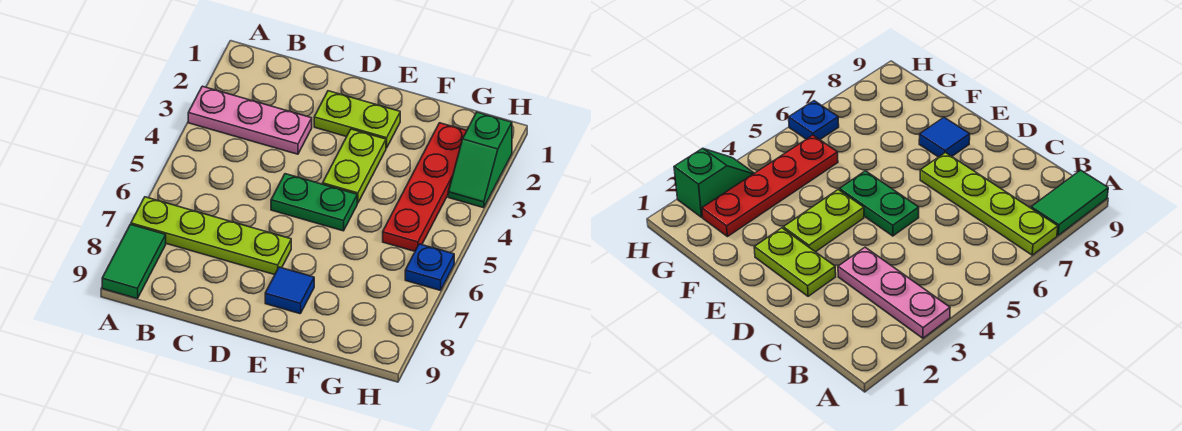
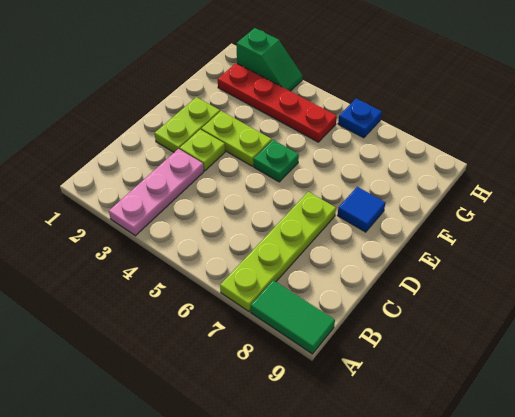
none -> lime plate D3 level 1
green plate D5:E5 level 1 -> green plate E5 level 1

